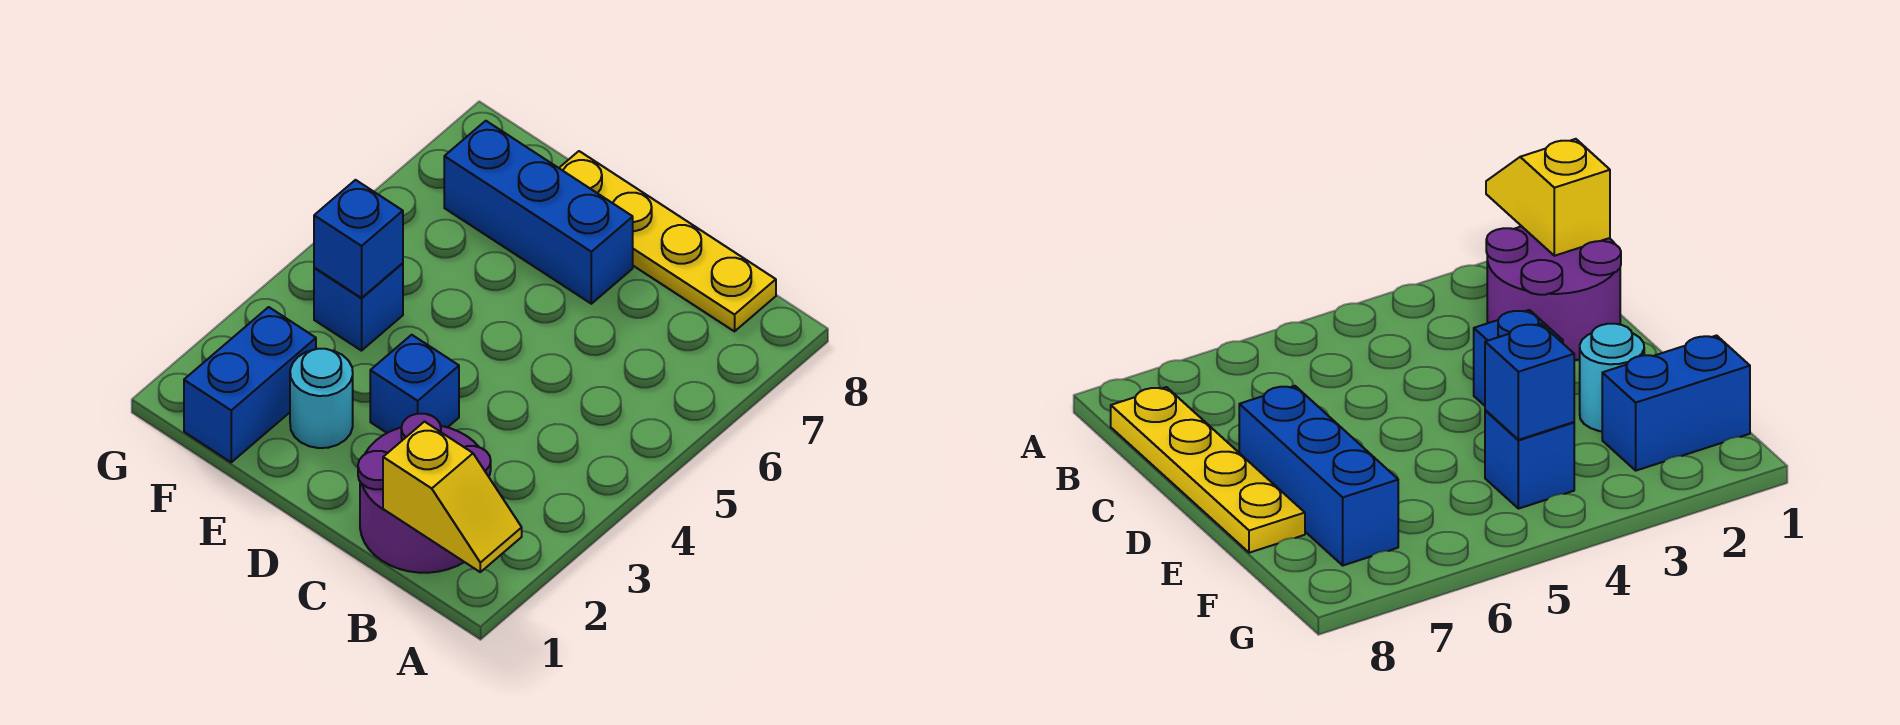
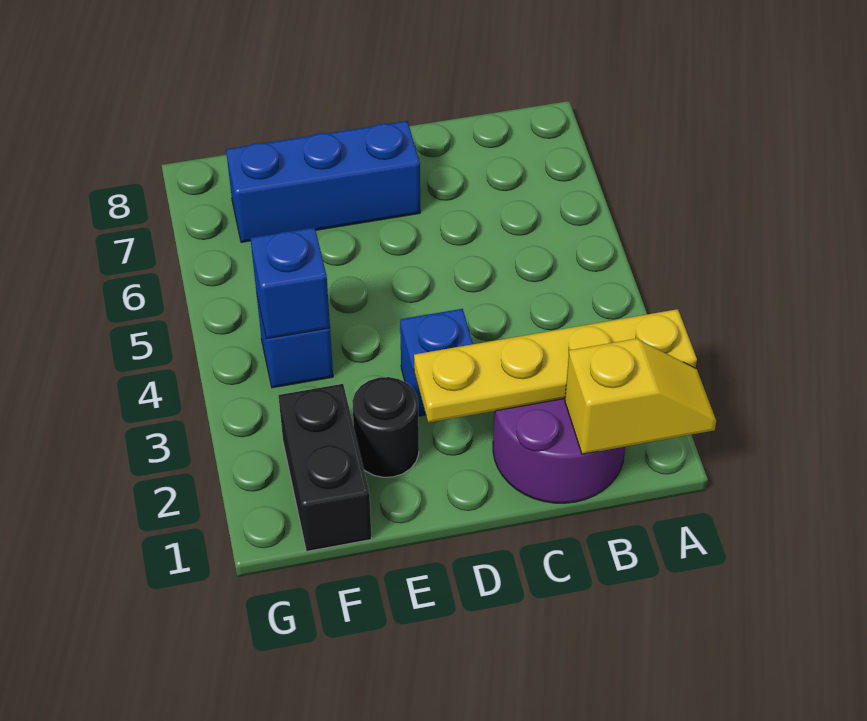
yellow plate B8:E8 level 1 -> yellow plate A2:D2 level 2
cyan round brick E2 level 1 -> black round brick E2 level 1
blue brick F1:F2 level 1 -> black brick F1:F2 level 1

